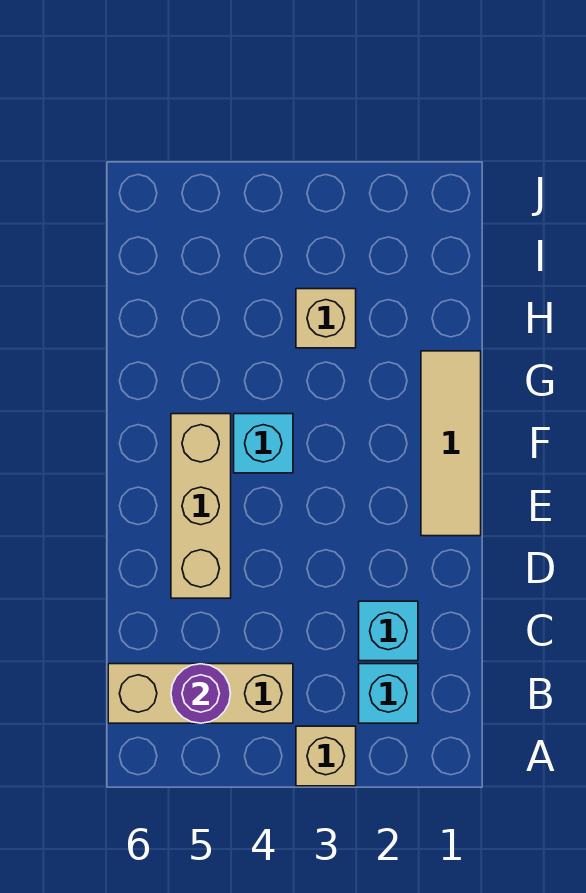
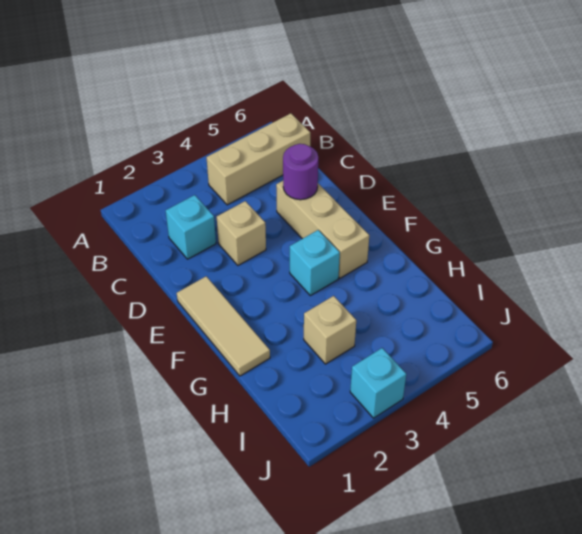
tan brick A3 level 1 -> tan brick D3 level 1
cyan brick B2 level 1 -> cyan brick J3 level 1
purple round brick B5 level 2 -> purple round brick D5 level 2

